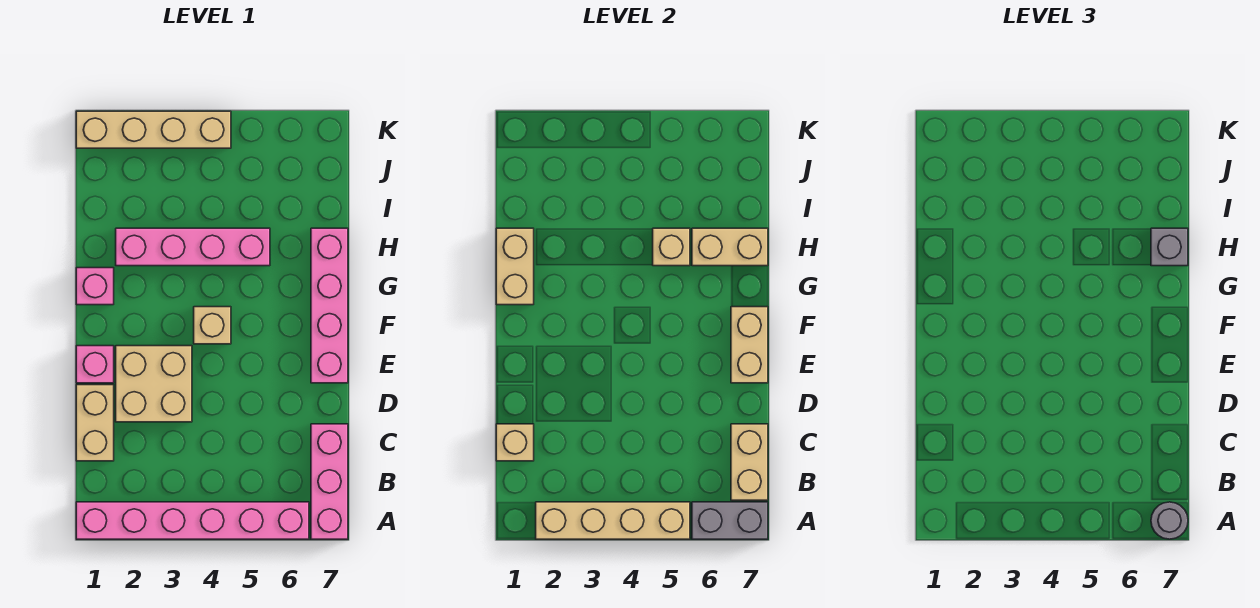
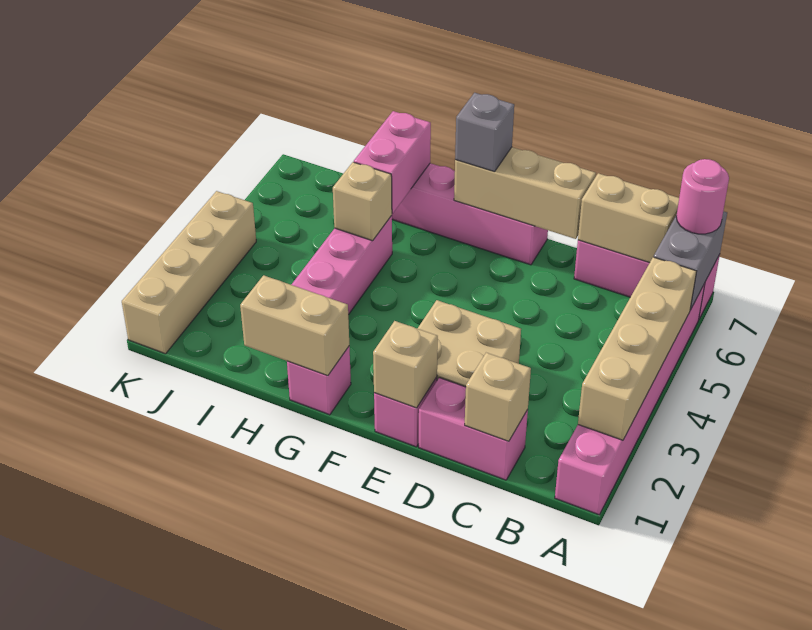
grey round brick A7 level 3 -> pink round brick A7 level 3
tan brick C1:D1 level 1 -> pink brick C1:D1 level 1
tan brick E7:F7 level 2 -> tan brick D7:F7 level 2
tan brick F4 level 1 -> tan brick E1 level 2
tan brick H6:H7 level 2 -> pink brick H6:H7 level 2
grey brick H7 level 3 -> grey brick F7 level 3

